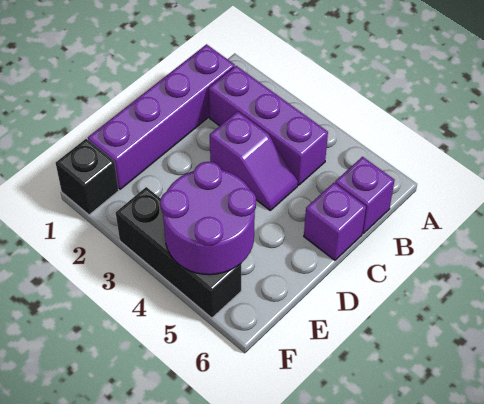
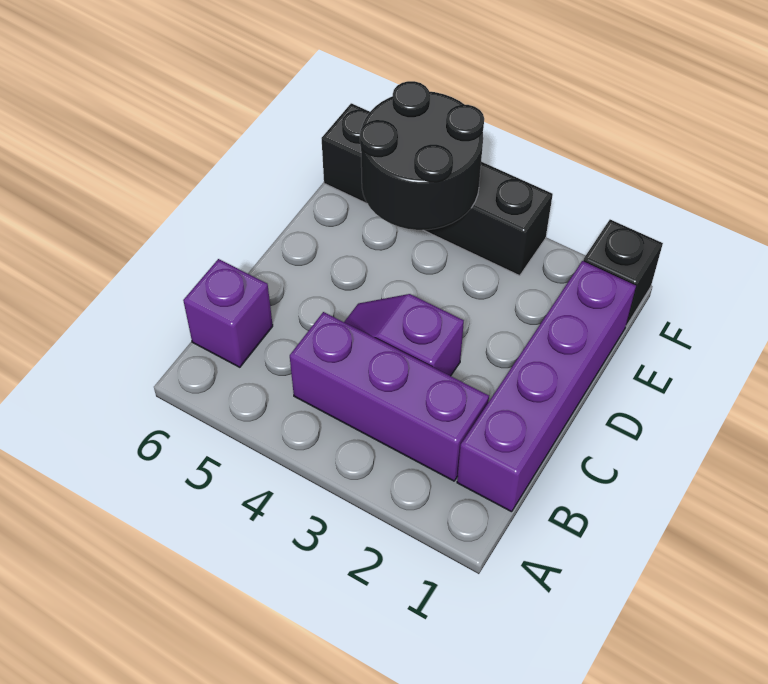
purple brick C6 level 1 -> none
purple round brick E4:F5 level 2 -> black round brick E4:F5 level 2
black brick F3:F5 level 1 -> black brick F3:F6 level 1

